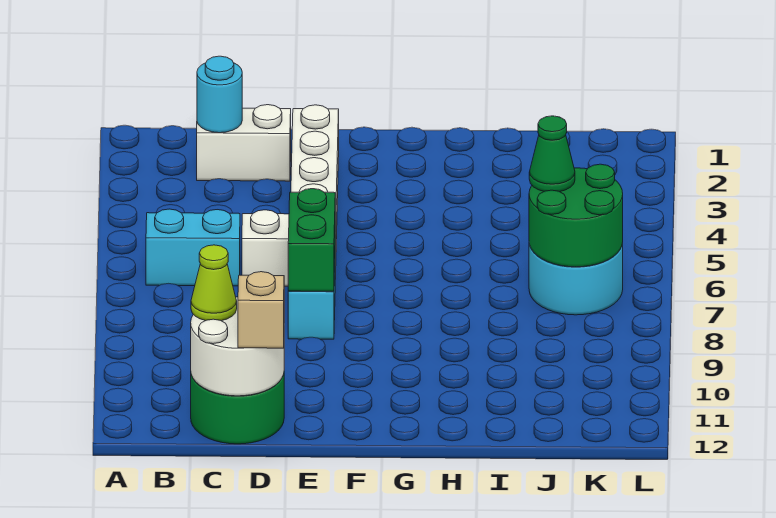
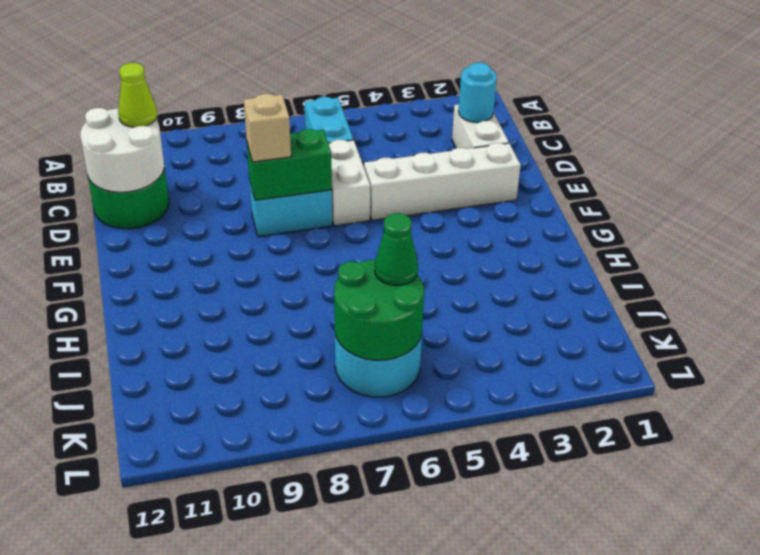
tan brick D12 level 3 -> tan brick E8 level 3

